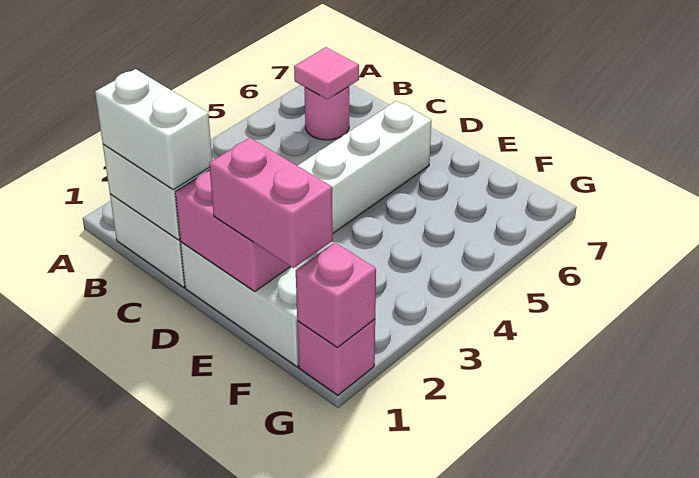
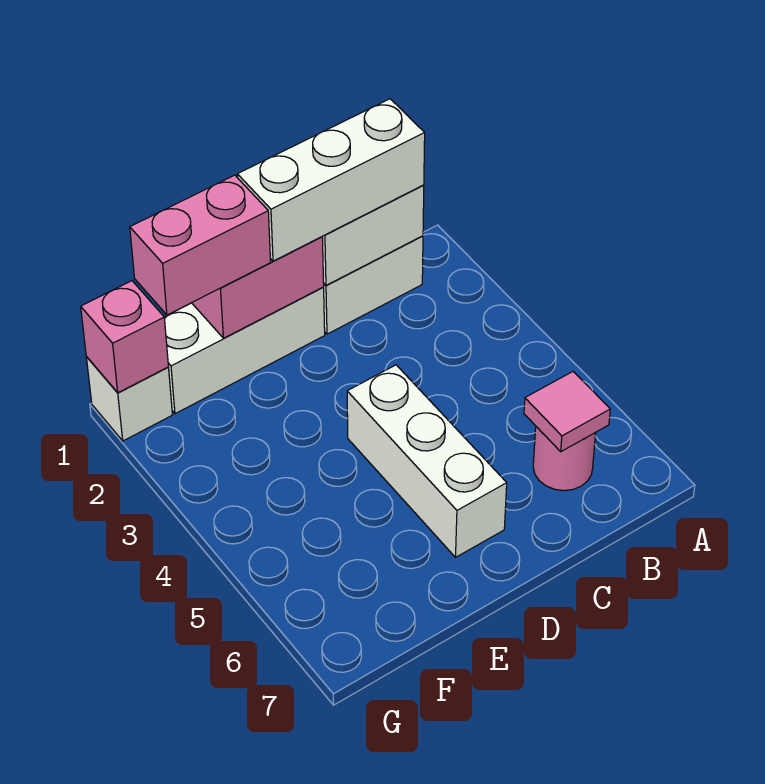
white brick B1:C1 level 3 -> white brick B1:D1 level 3
pink brick G1 level 1 -> white brick G1 level 1

